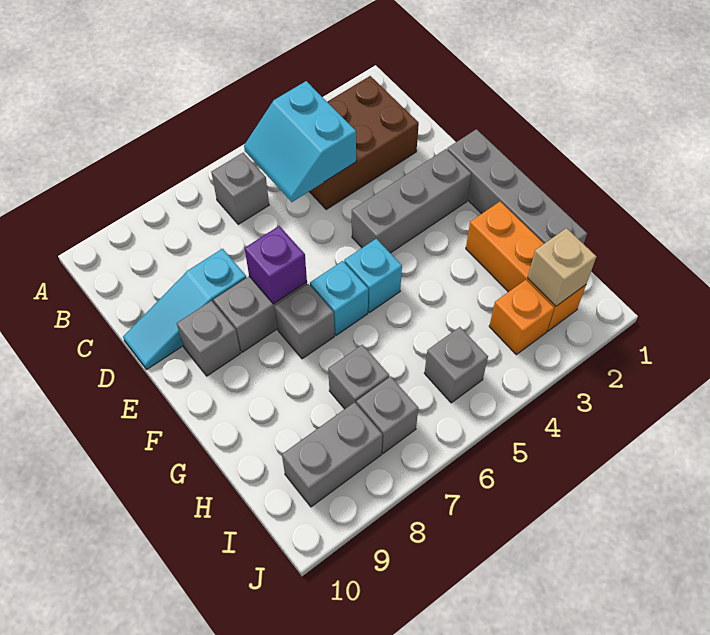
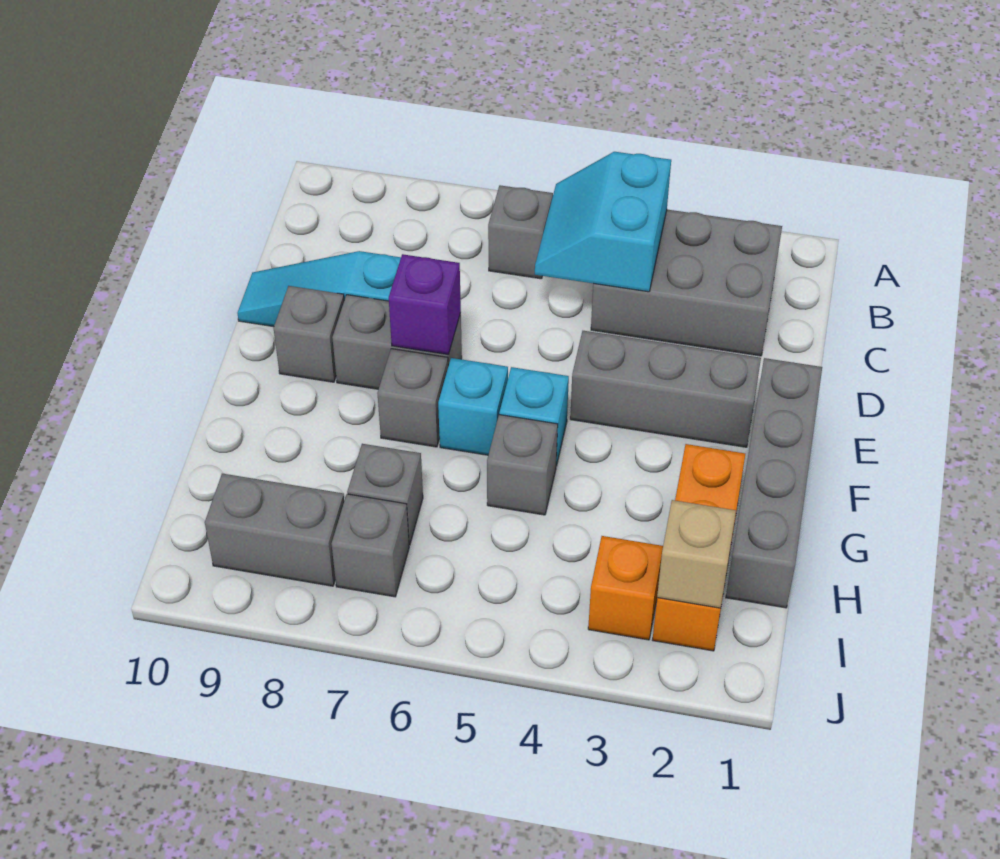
brown brick B2:C4 level 1 -> grey brick B2:C4 level 1
grey brick I5 level 1 -> grey brick G5 level 1

